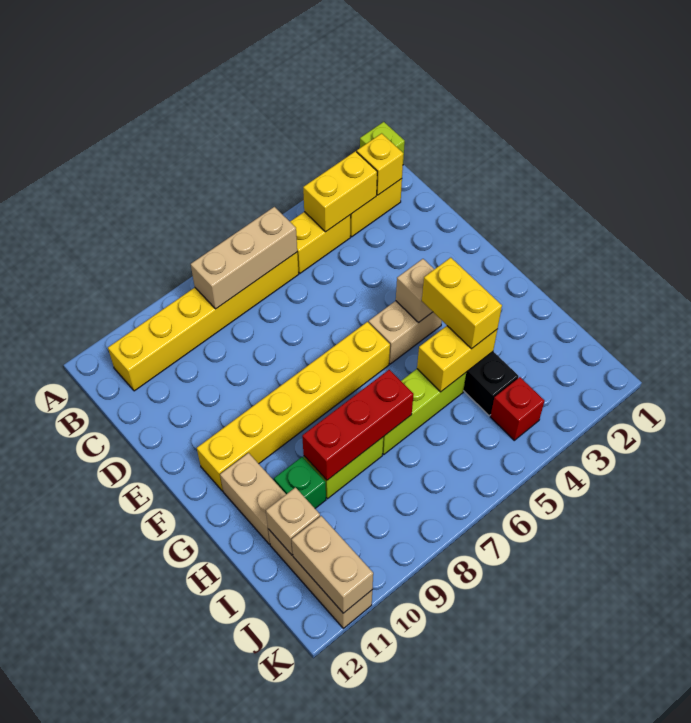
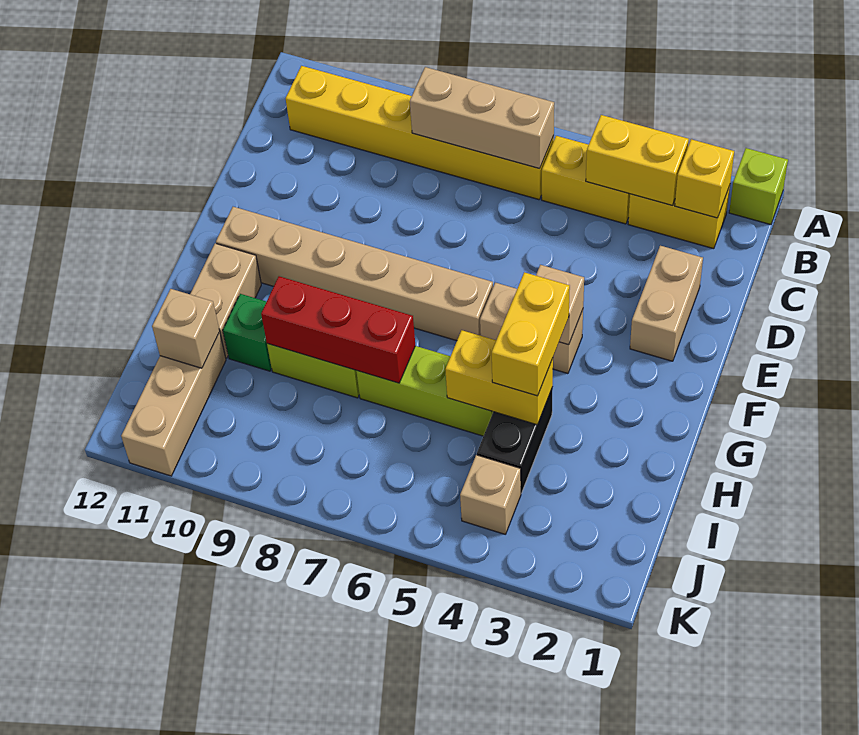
yellow brick F6:F11 level 1 -> tan brick F6:F11 level 1
red brick J4 level 1 -> tan brick J4 level 1
tan brick J11:K11 level 2 -> tan brick D2:E2 level 1

